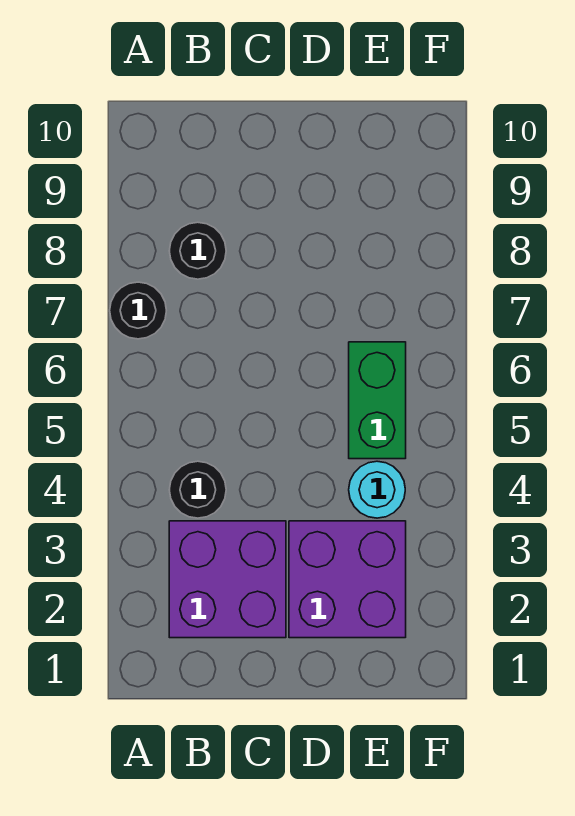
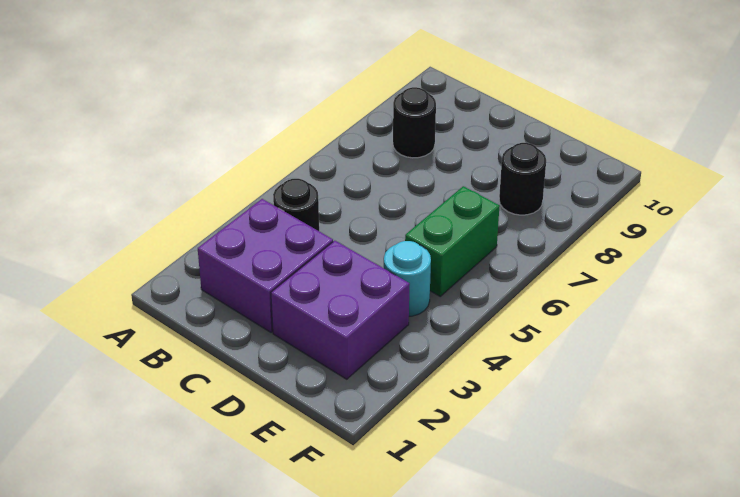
black round brick A7 level 1 -> black round brick E8 level 1

